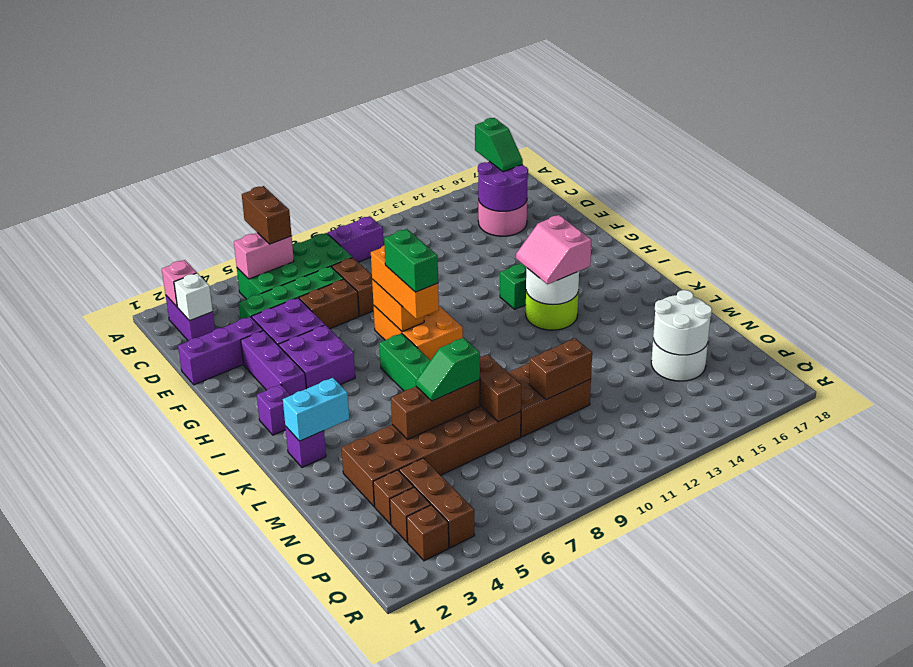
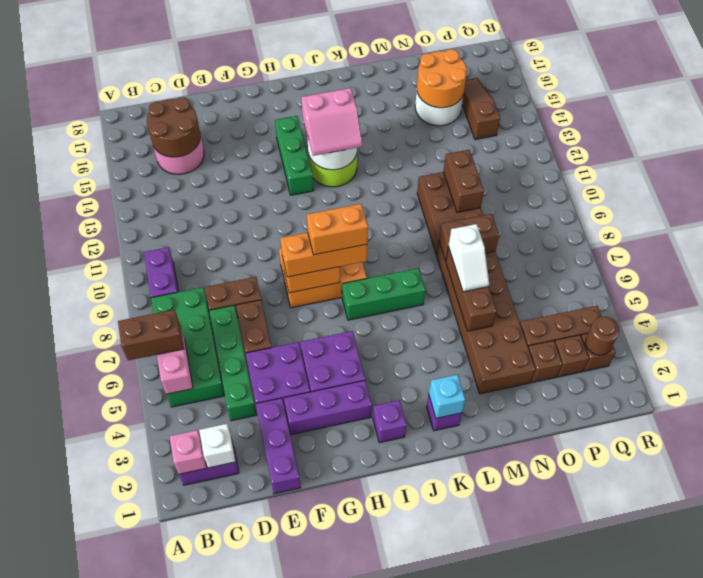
green slope B16:C16 level 3 top B -> none
purple round brick C15:D16 level 2 -> brown round brick C15:D16 level 2
green brick H8:I8 level 4 -> orange brick H8:I8 level 4
cyan brick K2:K3 level 2 -> cyan brick K2 level 2
green slope M6:M7 level 3 top 7 -> white slope M6:M7 level 3 top 7
white round brick N15:O16 level 2 -> orange round brick N15:O16 level 2
none -> brown slope P14:P16 level 1 top 14
none -> brown round brick Q3 level 2

